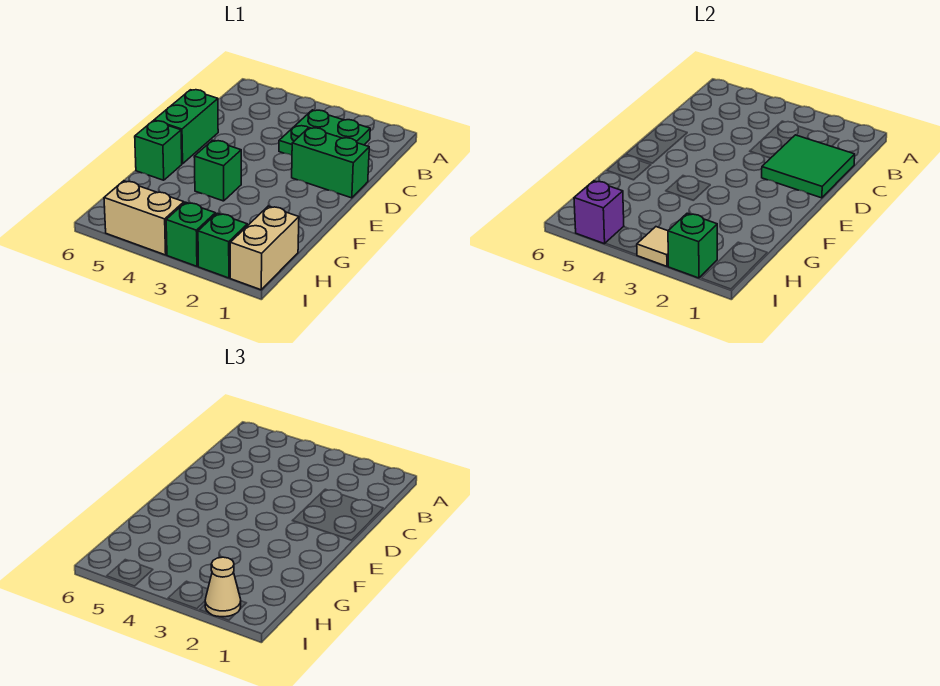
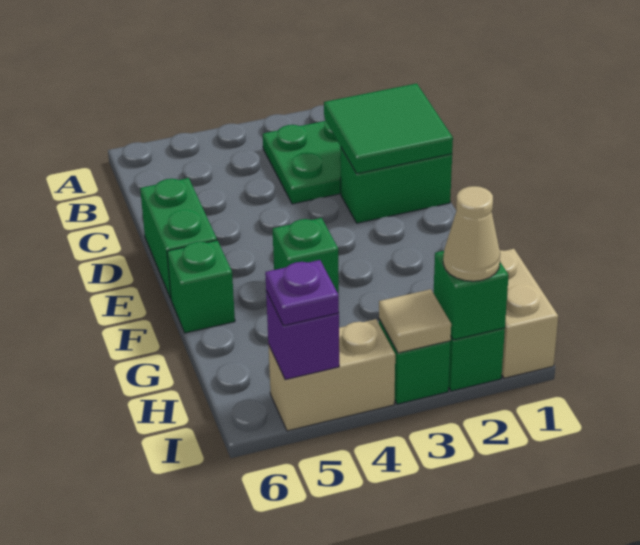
none -> purple plate I5 level 3

